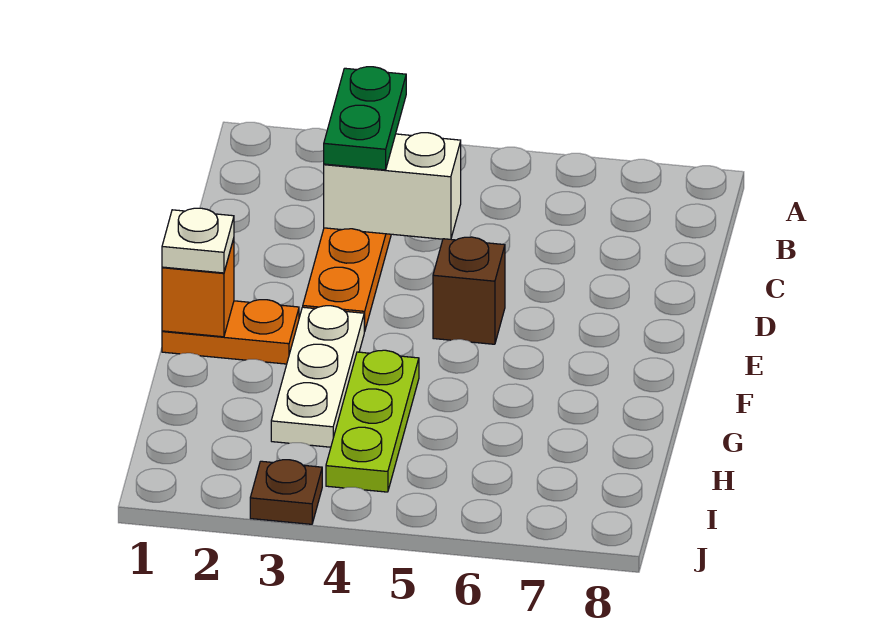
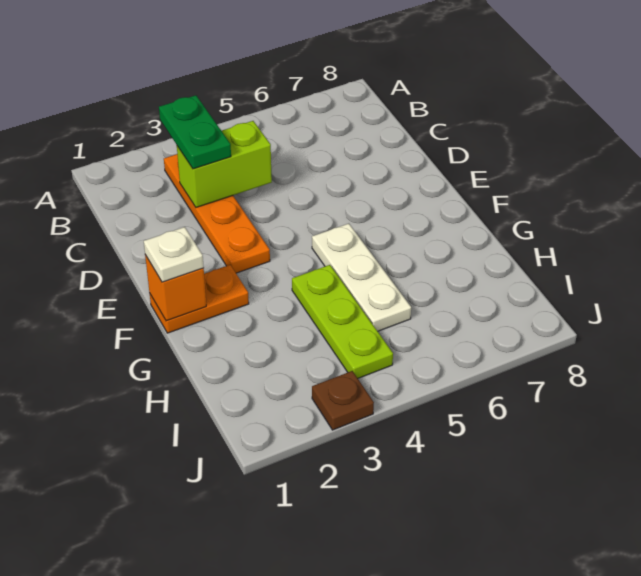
white brick C3:C4 level 2 -> lime brick C3:C4 level 2
brown brick E5 level 1 -> none
white plate F3:H3 level 1 -> white plate F5:H5 level 1

